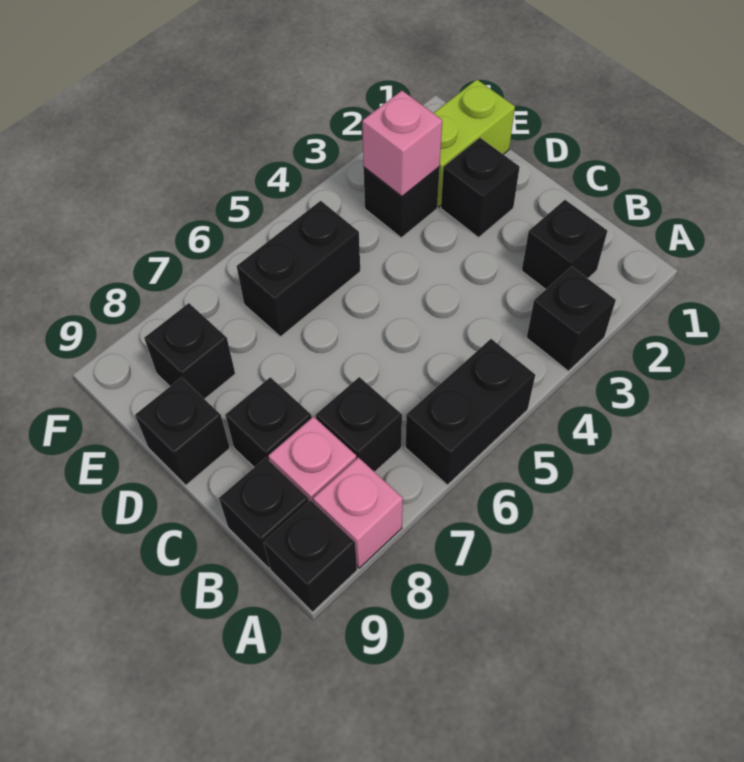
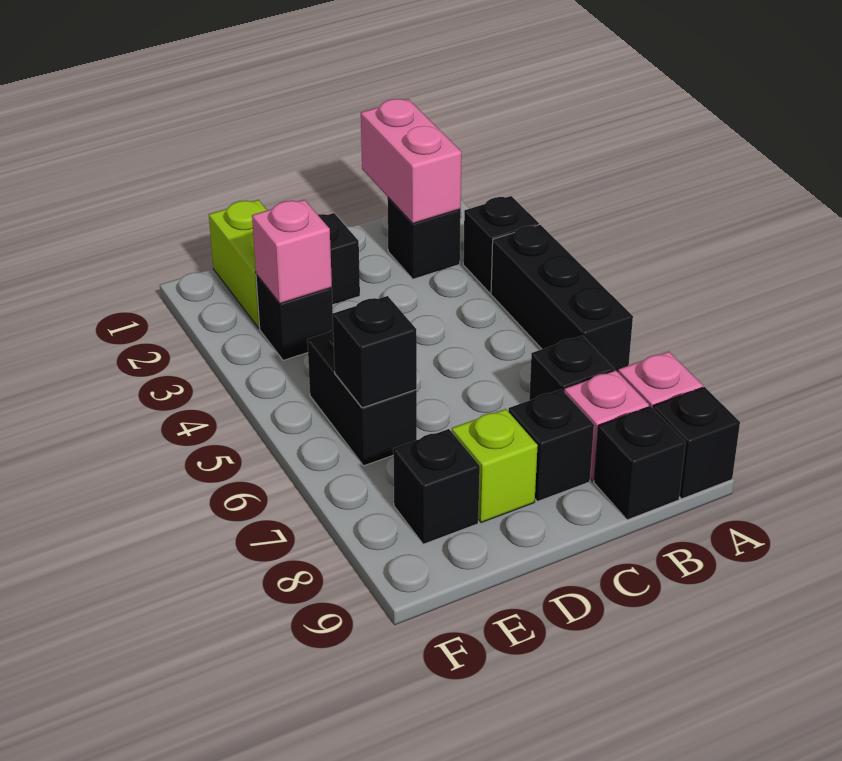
black brick A5:A6 level 1 -> black brick A4:A6 level 1
none -> pink brick B1:B2 level 2
none -> lime brick D8 level 1
black brick D9 level 1 -> black brick E6 level 2

